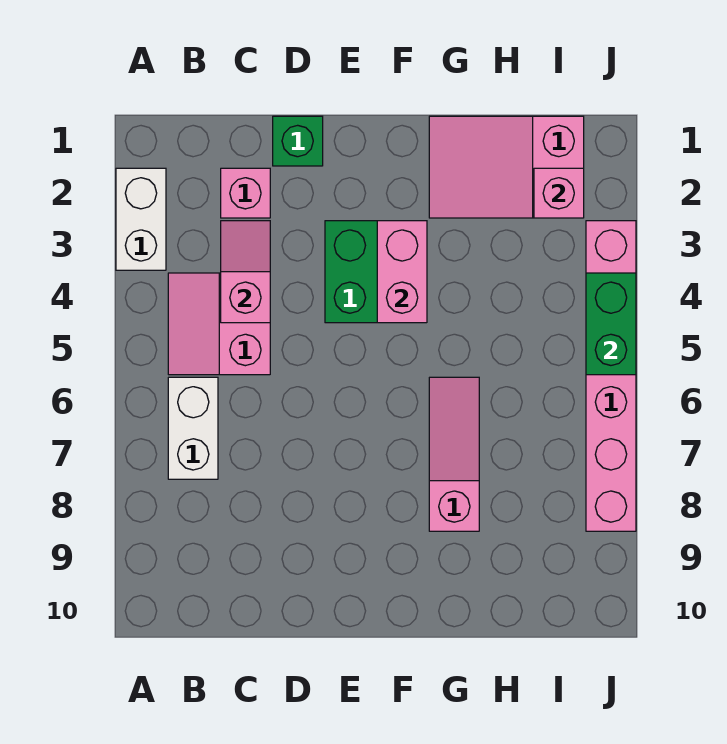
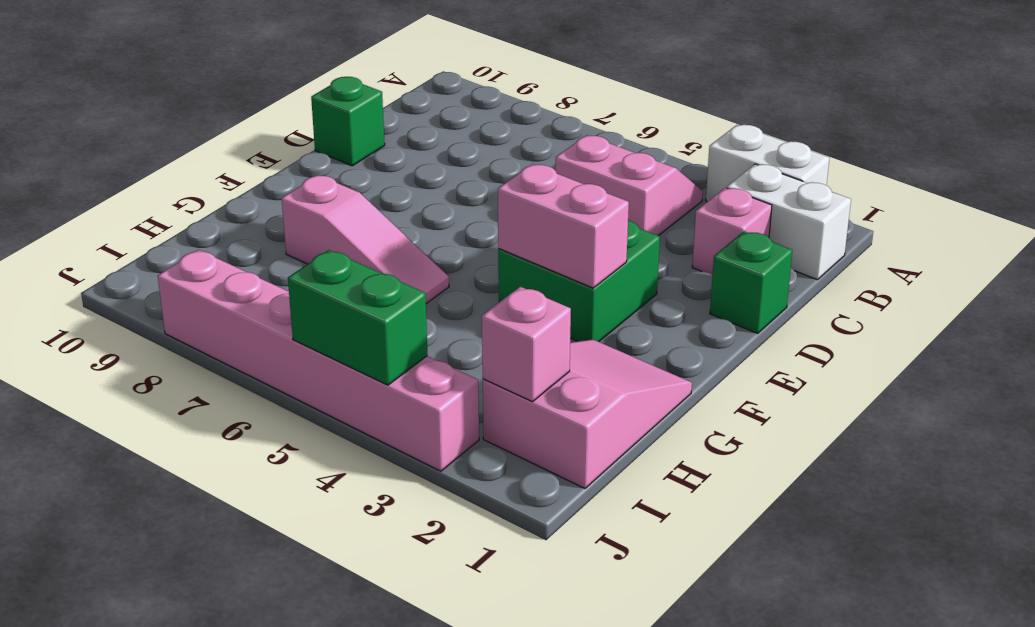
white brick B6:B7 level 1 -> white brick B1:B2 level 1
pink slope C3:C4 level 2 top 4 -> none
none -> green brick D10 level 1

